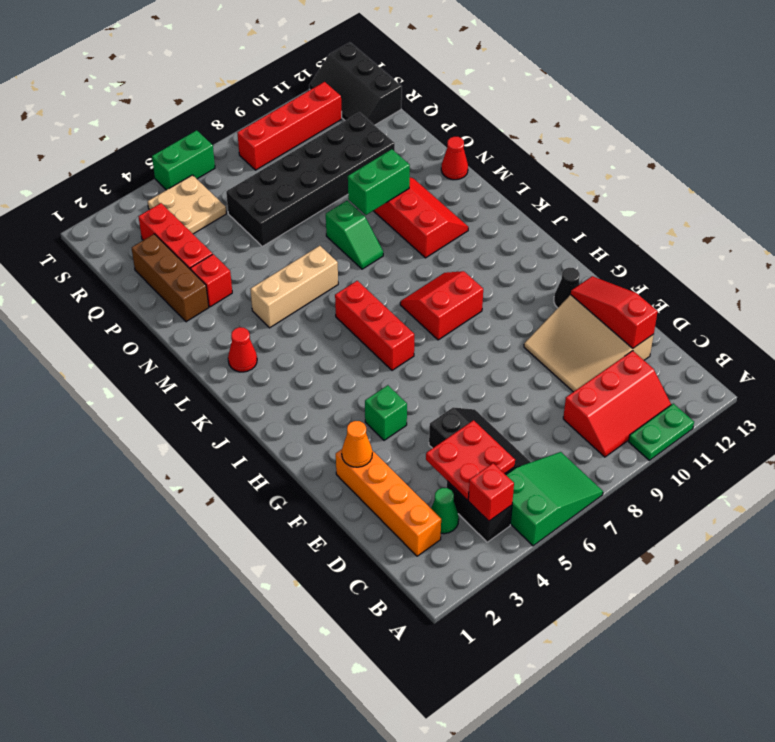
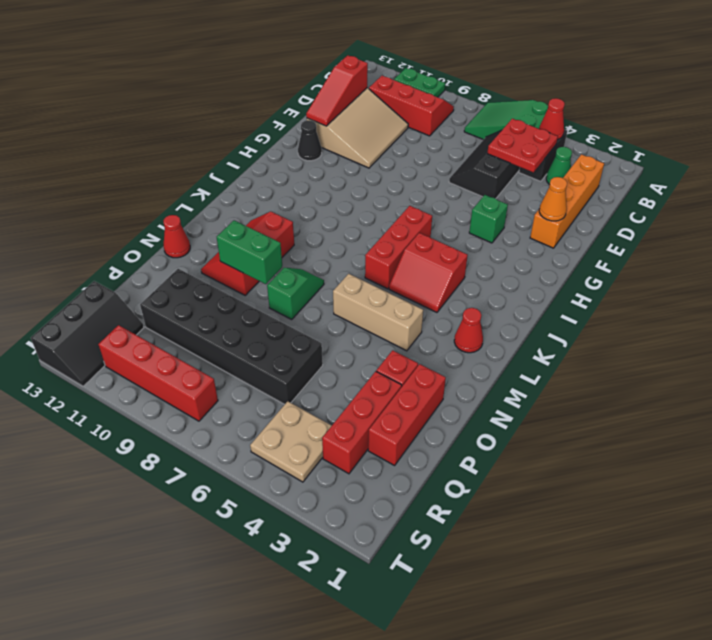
red brick B4 level 2 -> red cone B4 level 2
red slope I8:J9 level 1 top I -> red slope J4:K5 level 1 top J
brown brick O2:Q2 level 1 -> red brick O2:Q2 level 1
green brick T5:T6 level 1 -> none

